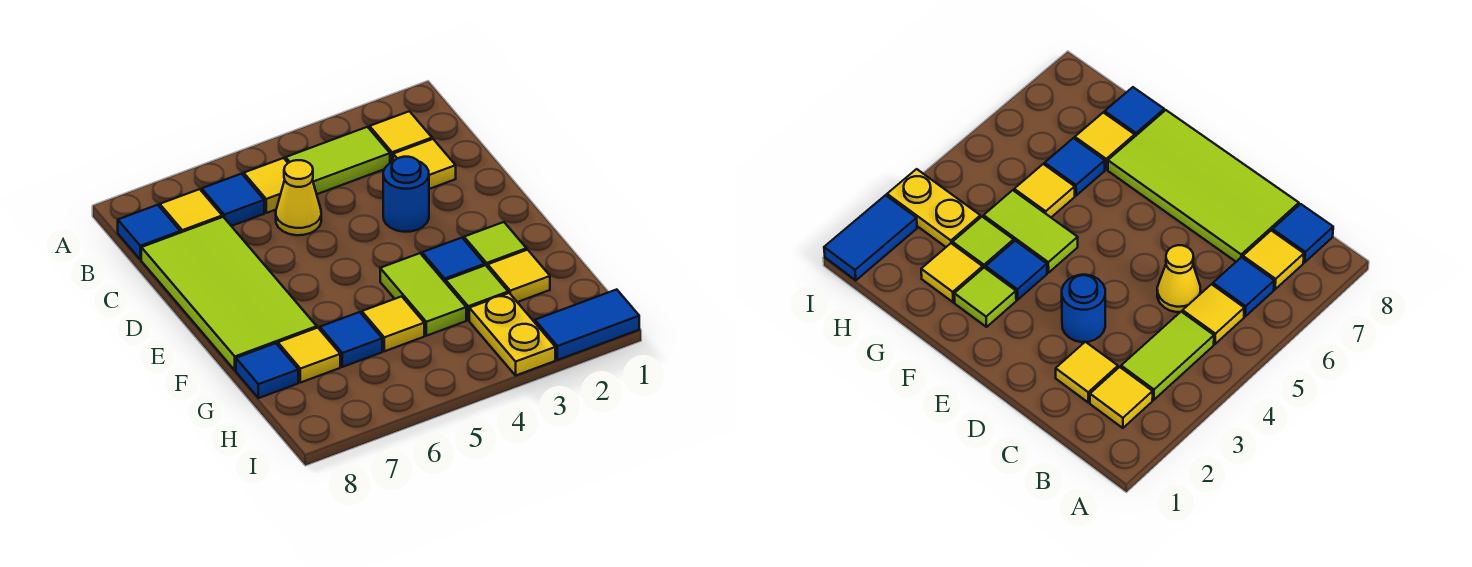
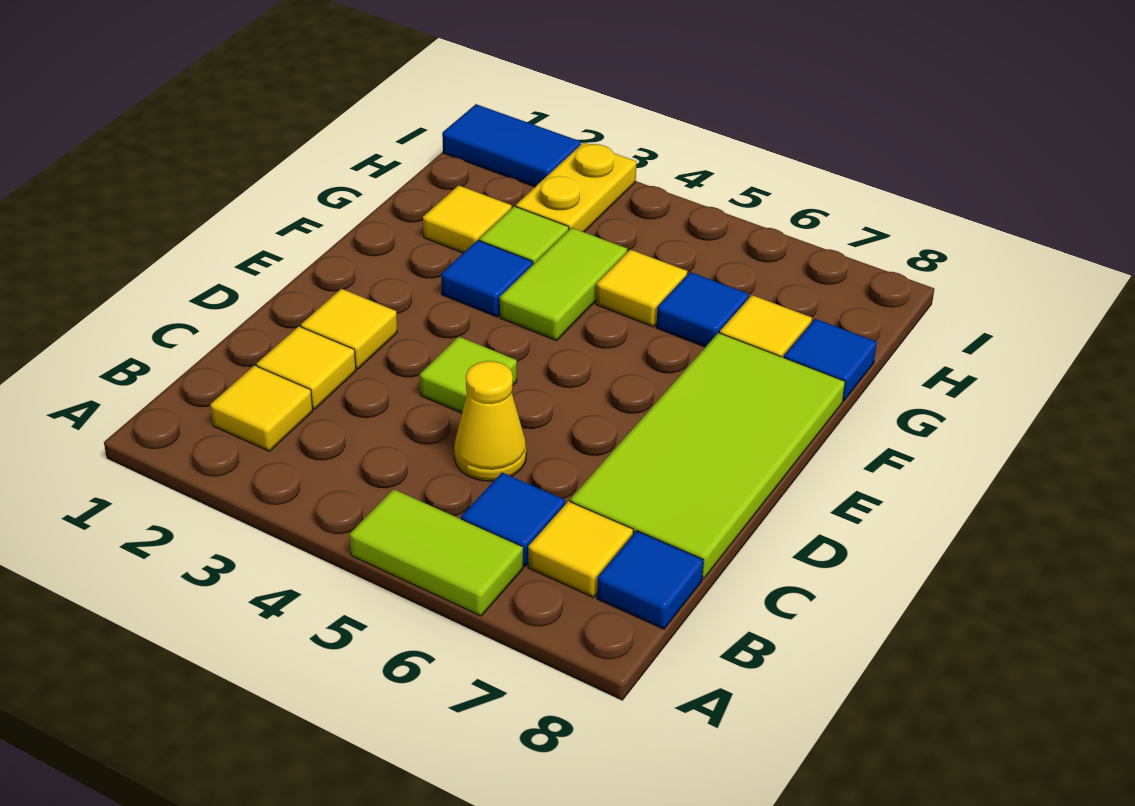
lime tile B3:B4 level 1 -> lime tile A5:A6 level 1
yellow tile B5 level 1 -> yellow tile D2 level 1
blue round brick D3 level 1 -> none
lime tile F2 level 1 -> lime tile D4 level 1

